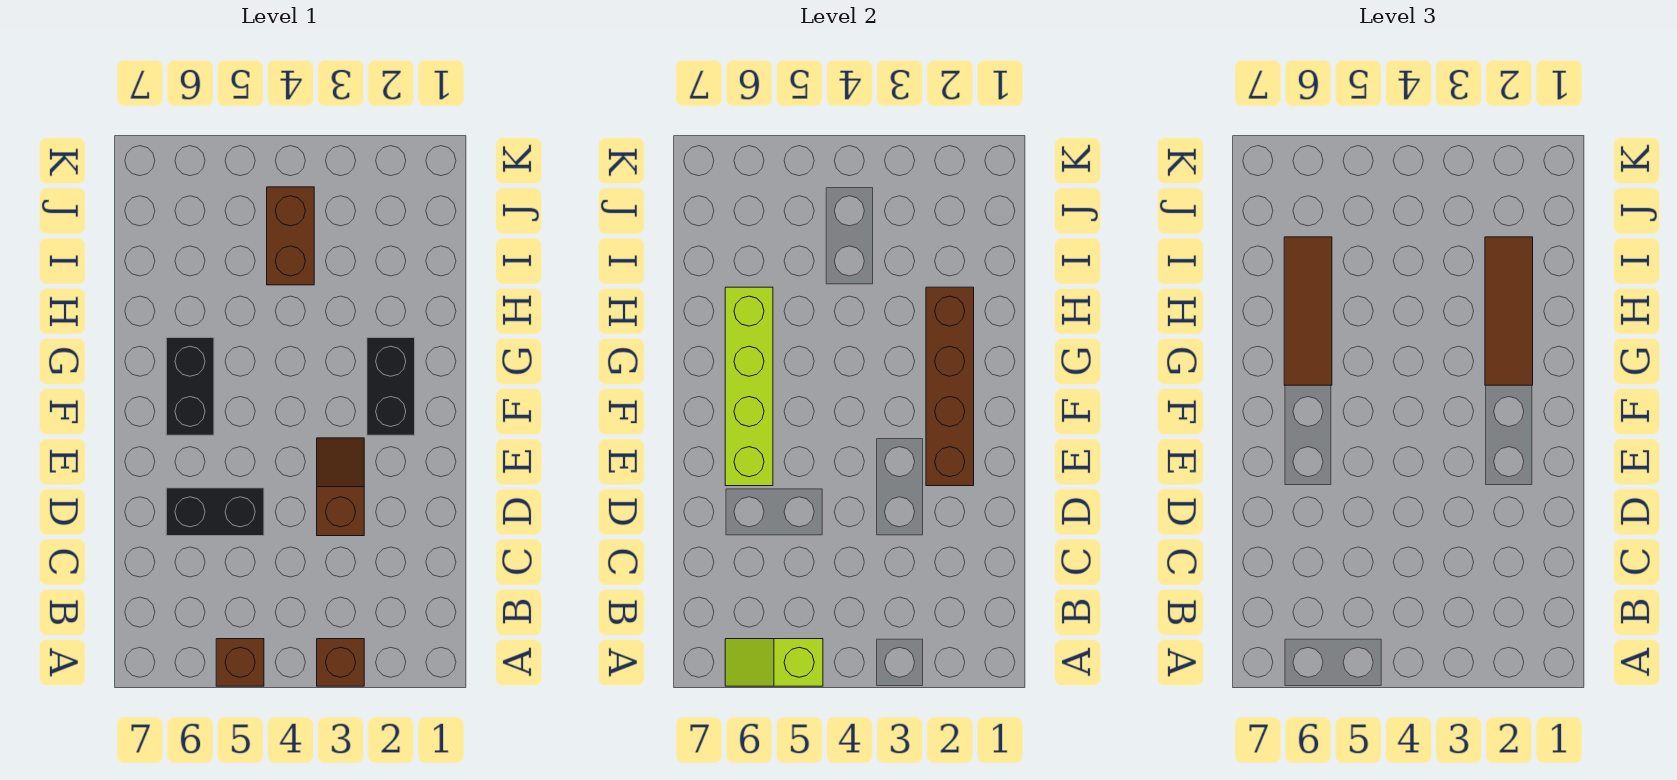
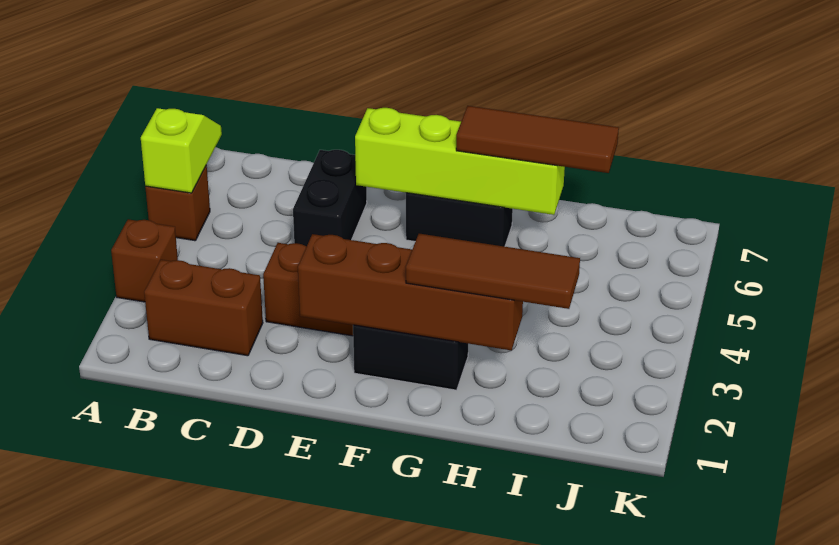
brown brick I4:J4 level 1 -> brown brick B2:C2 level 1

